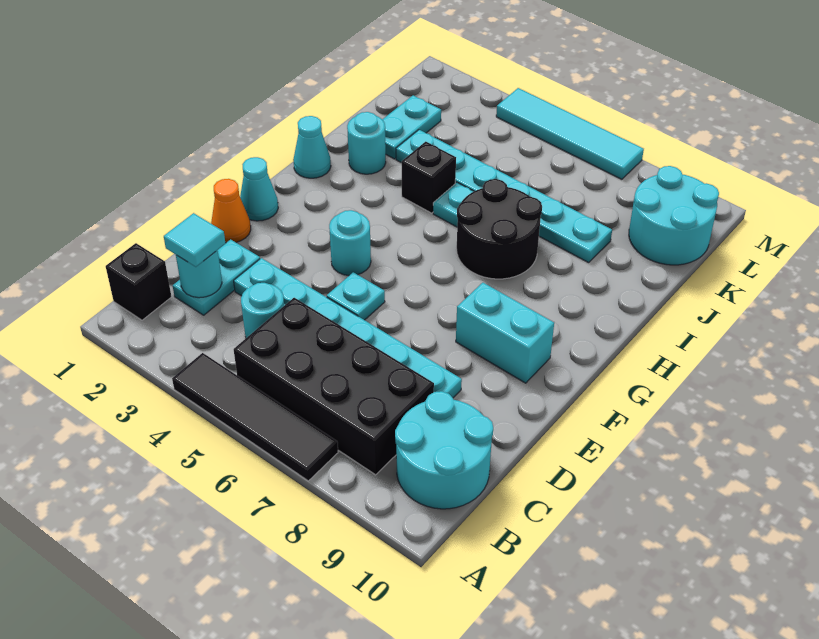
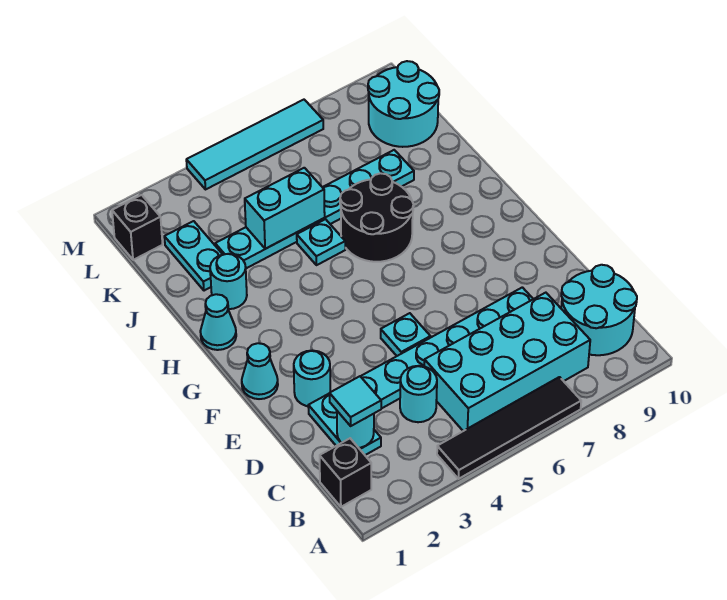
black brick B5:C8 level 1 -> cyan brick B5:C8 level 1
orange cone E1 level 1 -> none
cyan round brick F4 level 1 -> cyan round brick E2 level 1
cyan brick F8:F9 level 1 -> cyan brick J4:J5 level 2
black brick I4 level 1 -> black brick L1 level 1

